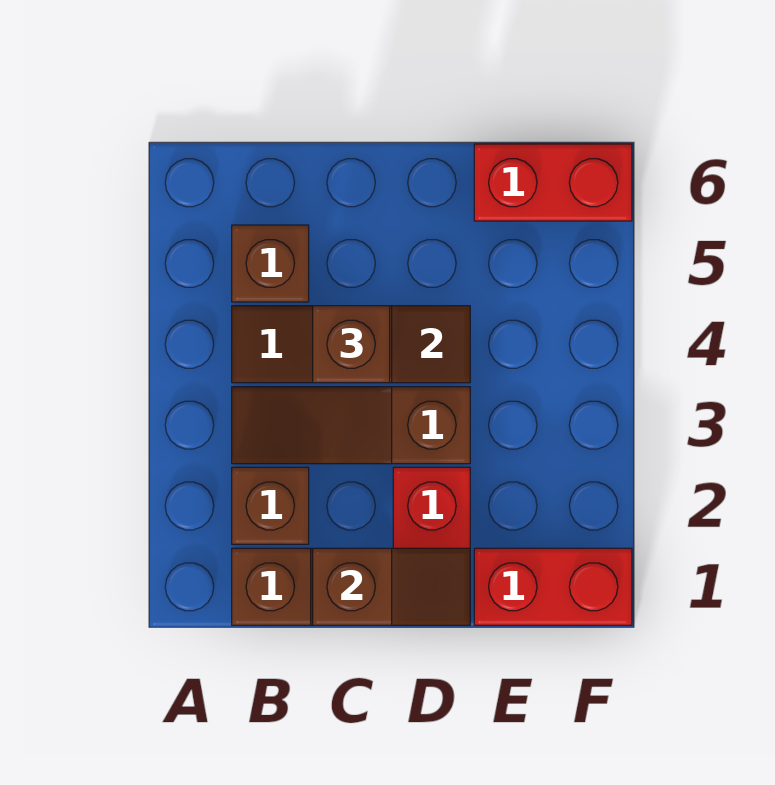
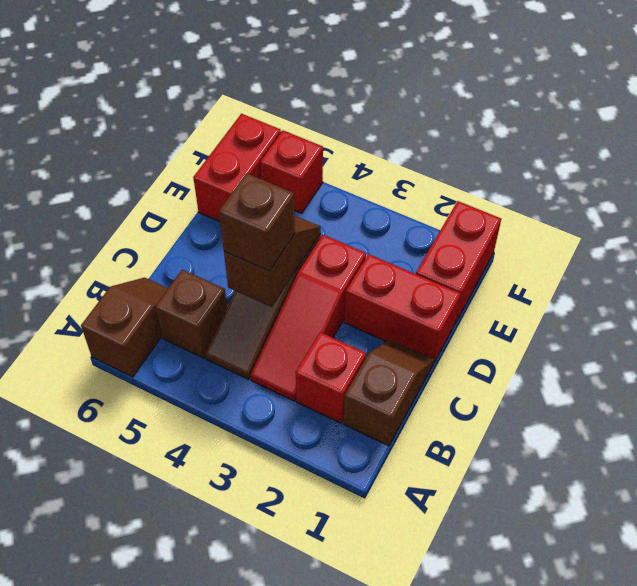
brown brick B2 level 1 -> red brick B2 level 1
brown slope B3:D3 level 1 top D -> red slope B3:D3 level 1 top D
brown slope C1:D1 level 2 top C -> brown slope A6:B6 level 1 top A
none -> red brick F5 level 1

